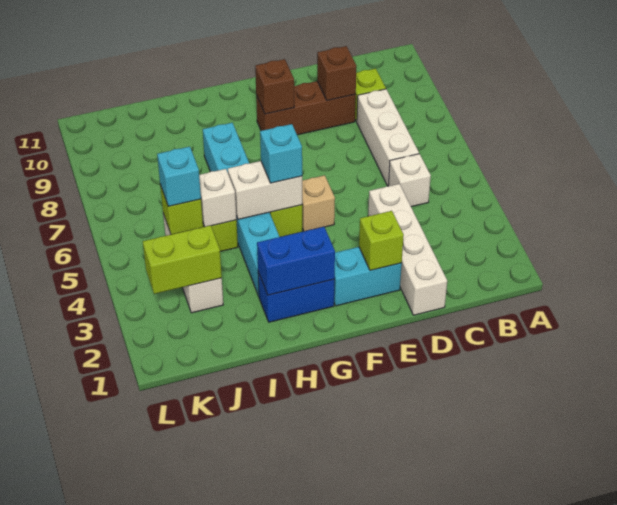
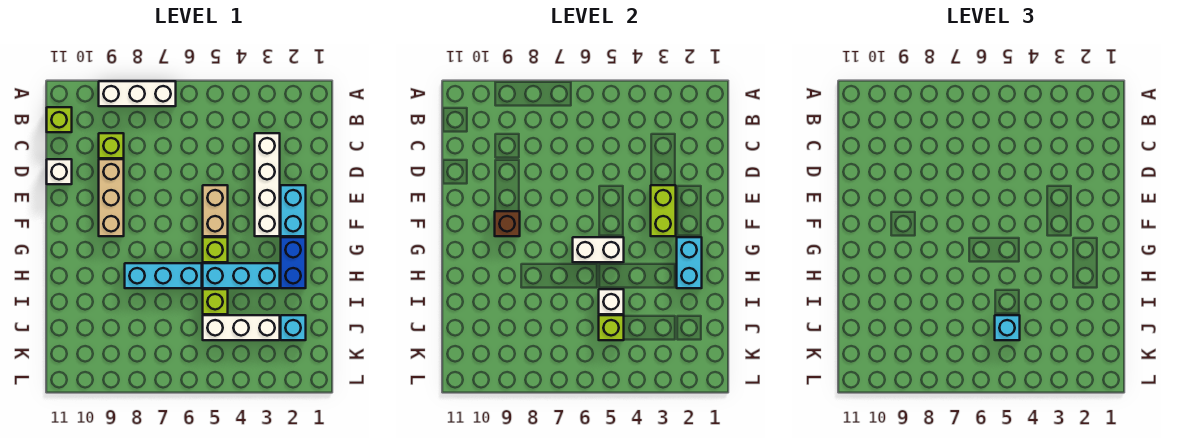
white brick C5 level 1 -> white brick D11 level 1
white brick C6:C8 level 1 -> white brick A7:A9 level 1
white brick D1:D4 level 1 -> white brick C3:F3 level 1
brown brick D9:F9 level 1 -> tan brick D9:F9 level 1
brown brick D9 level 2 -> none
lime brick E2 level 2 -> lime brick B11 level 1
tan brick F5 level 1 -> tan brick E5:F5 level 1
blue brick G2:H2 level 2 -> cyan brick G2:H2 level 2
white brick G5:H5 level 2 -> white brick G5:G6 level 2
cyan brick G5 level 3 -> cyan brick J2 level 1
lime brick J3:K3 level 2 -> lime brick E3:F3 level 2

